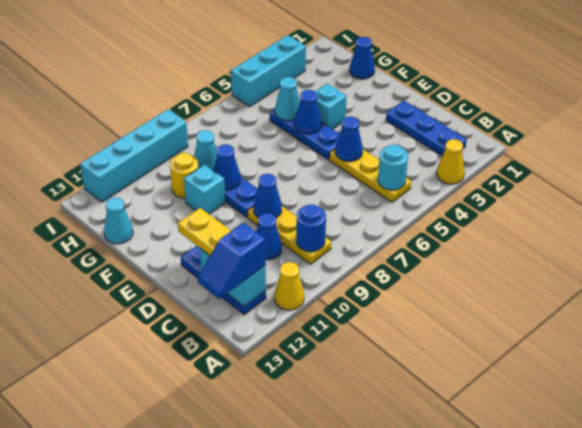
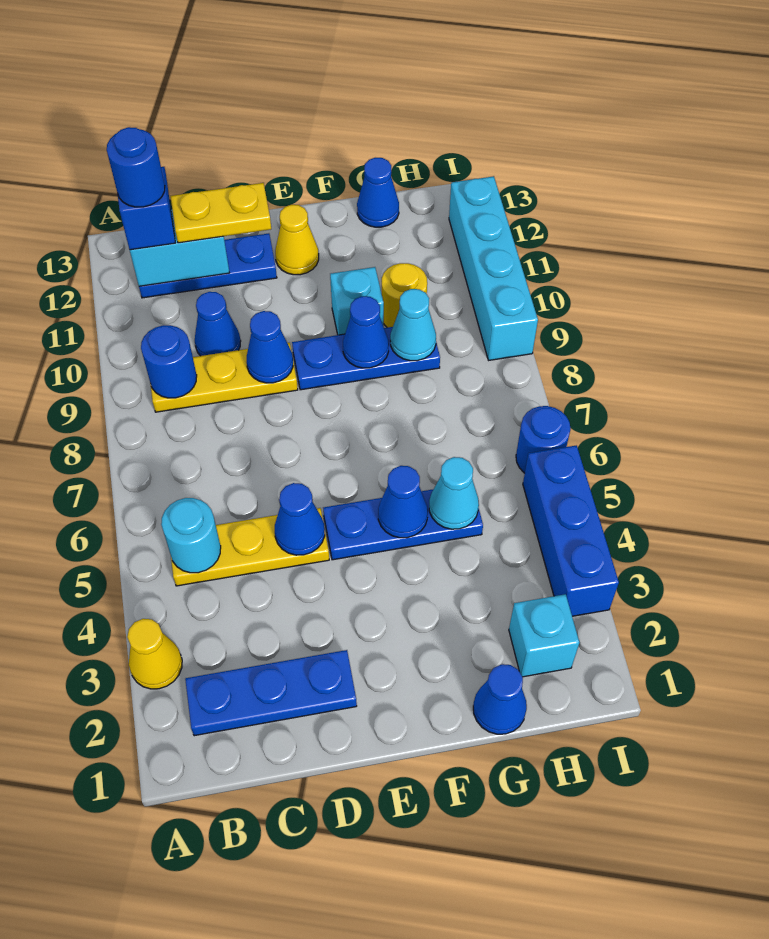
yellow cone A11 level 1 -> yellow cone E12 level 1
none -> blue round brick B12 level 4
cyan brick F4 level 1 -> cyan brick H2 level 1
cyan cone G13 level 1 -> blue cone G13 level 1
cyan brick I3:I5 level 1 -> blue brick I3:I5 level 1
none -> blue round brick I6 level 1

